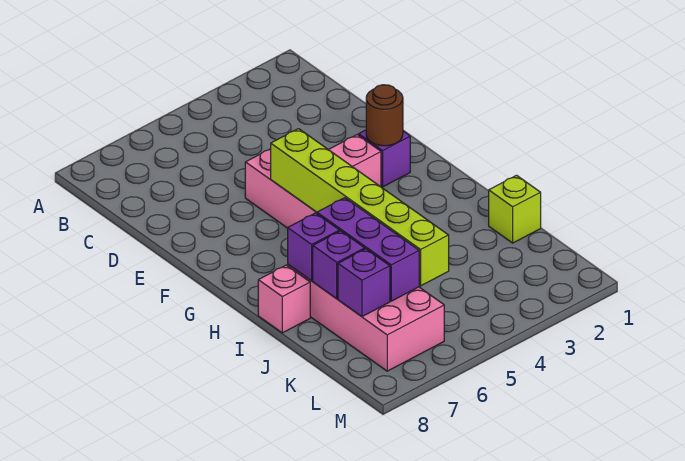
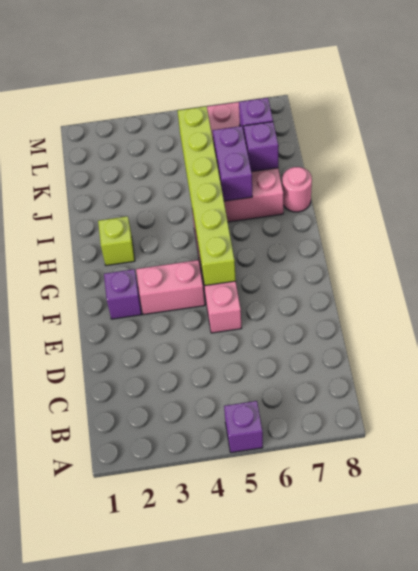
brown round brick F2 level 2 -> none
purple brick I6:K6 level 2 -> purple brick I6:J6 level 2
purple brick I7 level 2 -> purple brick A5 level 1
pink brick I8 level 1 -> pink round brick I8 level 1
lime brick J1 level 1 -> lime brick H2 level 1

